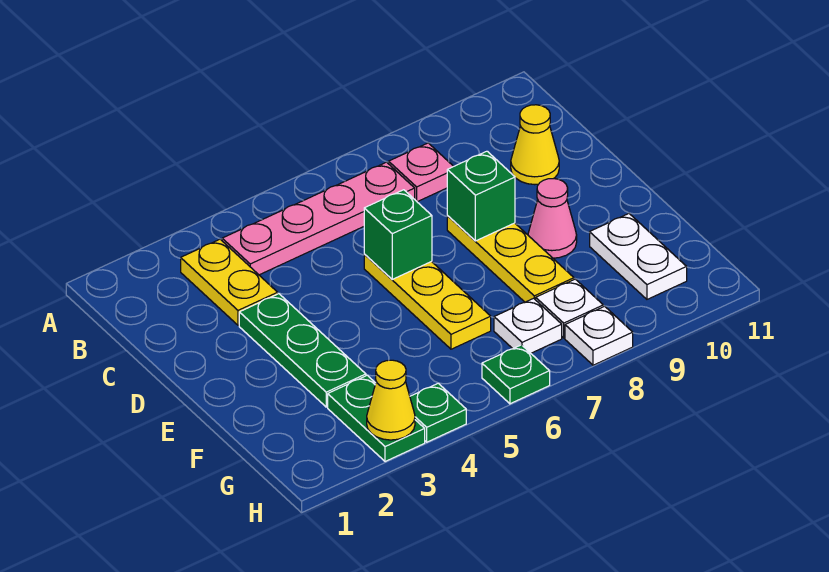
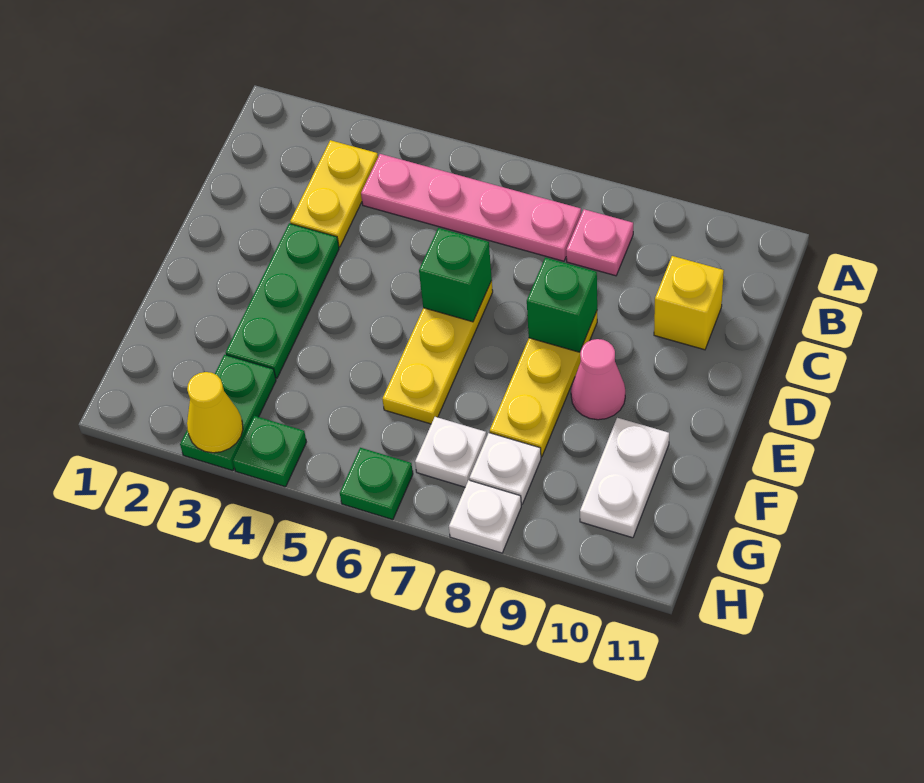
yellow cone C10 level 1 -> yellow brick C10 level 1

